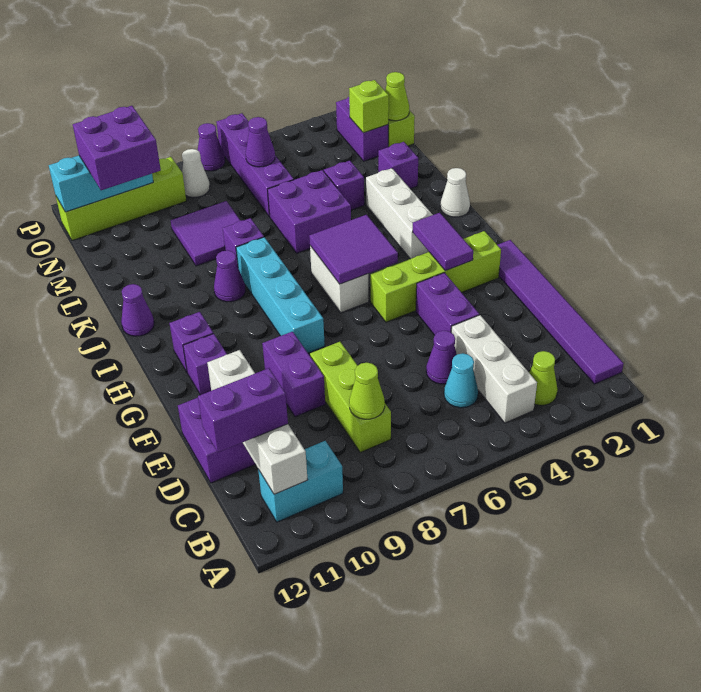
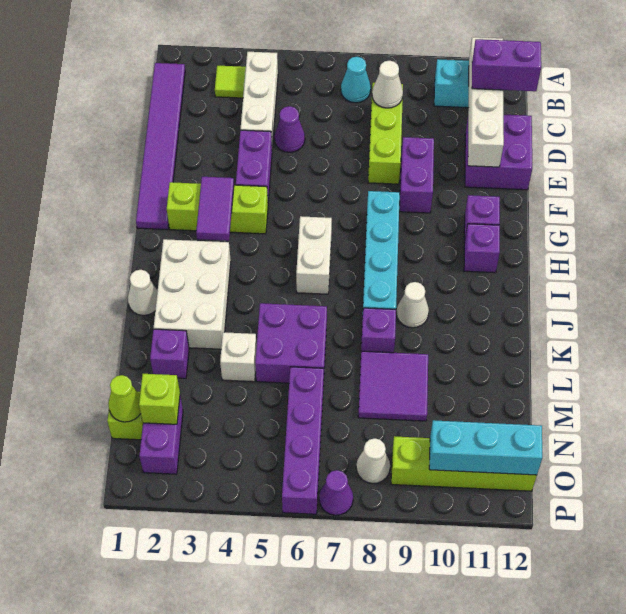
lime cone B3 level 1 -> lime tile B3 level 1
cyan cone C5 level 1 -> cyan cone B7 level 1
lime cone C8 level 2 -> white cone C8 level 2
lime brick G2:G5 level 1 -> lime brick G2:G4 level 1
purple tile H5:I6 level 2 -> none
white brick I3:K3 level 1 -> white brick I2:K3 level 1
purple cone J9 level 1 -> white cone J9 level 1
purple cone J12 level 1 -> none
purple brick L4 level 1 -> white brick L4 level 1
purple cone N6 level 2 -> none
purple brick N10:O11 level 3 -> none

